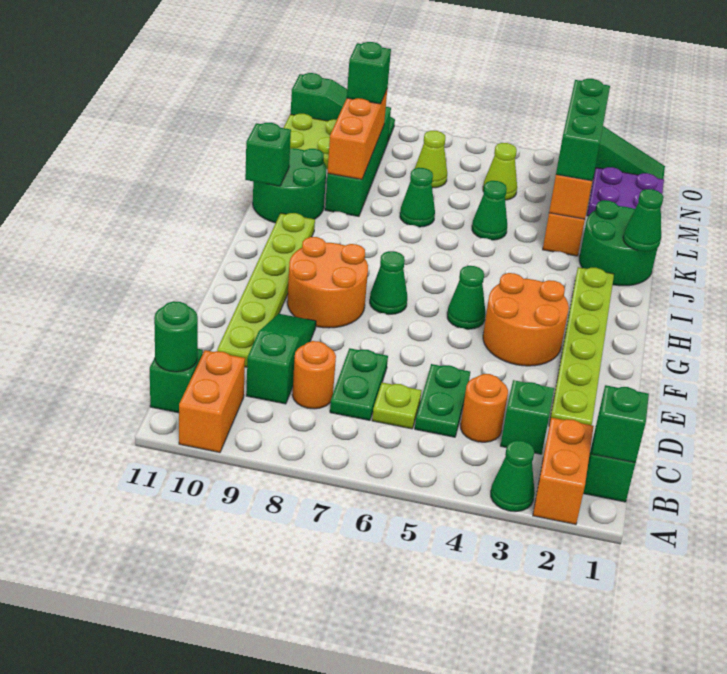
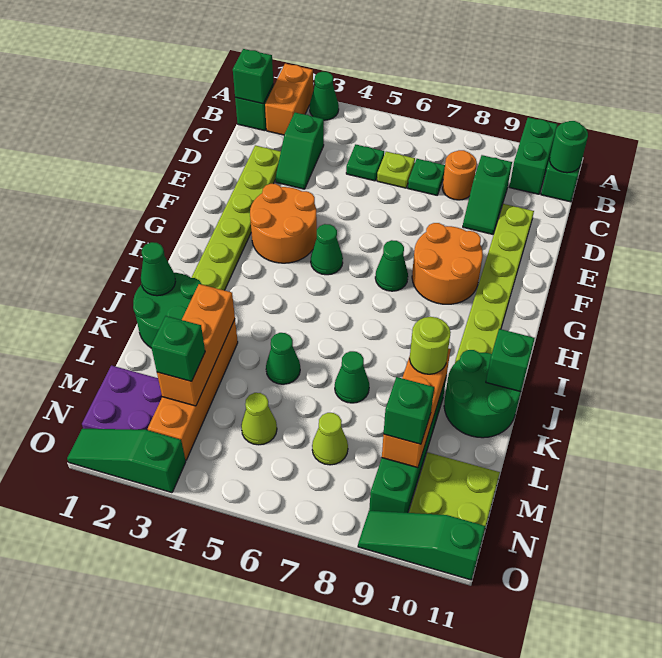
orange brick A10:B10 level 1 -> green brick A10:B10 level 1
orange round brick C4 level 1 -> none
green plate C5:D5 level 1 -> green plate C5 level 1
green plate C7:D7 level 1 -> green plate C7 level 1
green slope C9:E9 level 1 top C -> green slope C9:D9 level 1 top C
green brick K3:M3 level 3 -> green brick M3 level 3
none -> lime round brick K9 level 3

